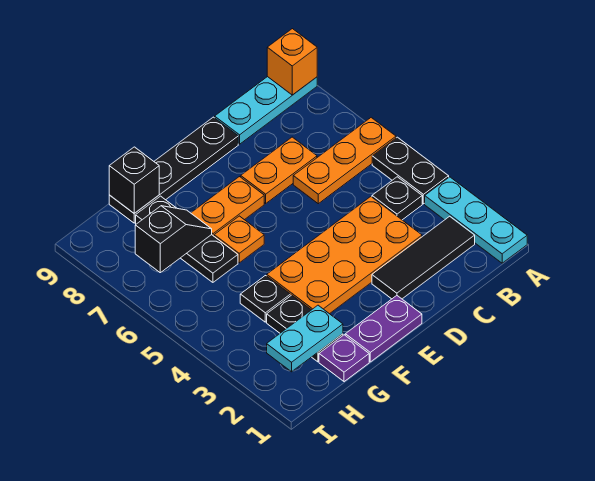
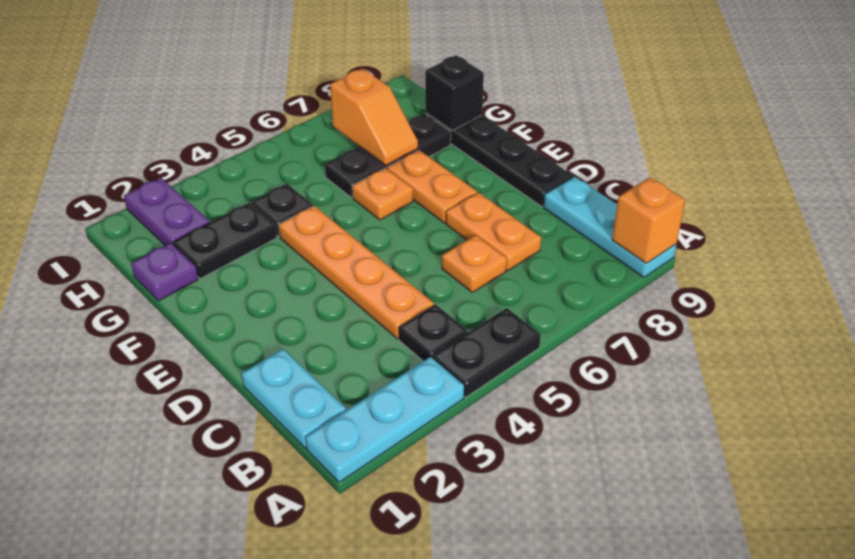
orange plate A6:C6 level 1 -> orange plate C6 level 1
black tile B2:D2 level 1 -> none
orange plate C3:F4 level 1 -> orange plate C4:F4 level 1
purple plate E1:F1 level 1 -> purple plate H2:I2 level 1
cyan plate G2:H2 level 2 -> cyan plate B1:C1 level 1
black slope G7:H7 level 2 top H -> orange slope G7:H7 level 2 top H

